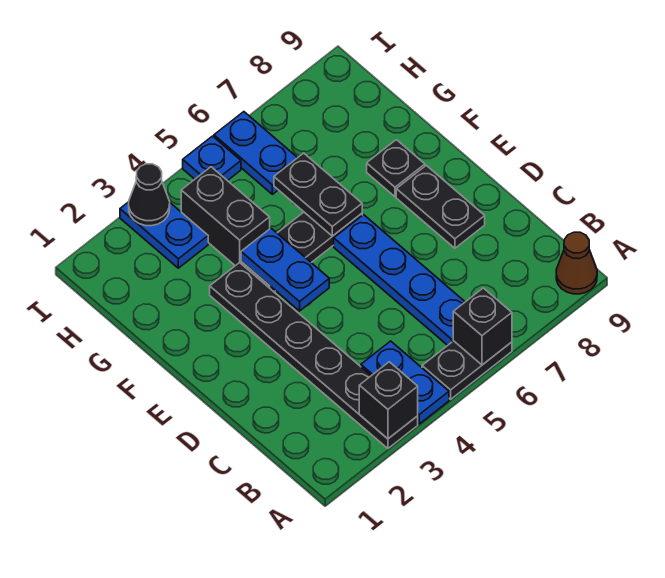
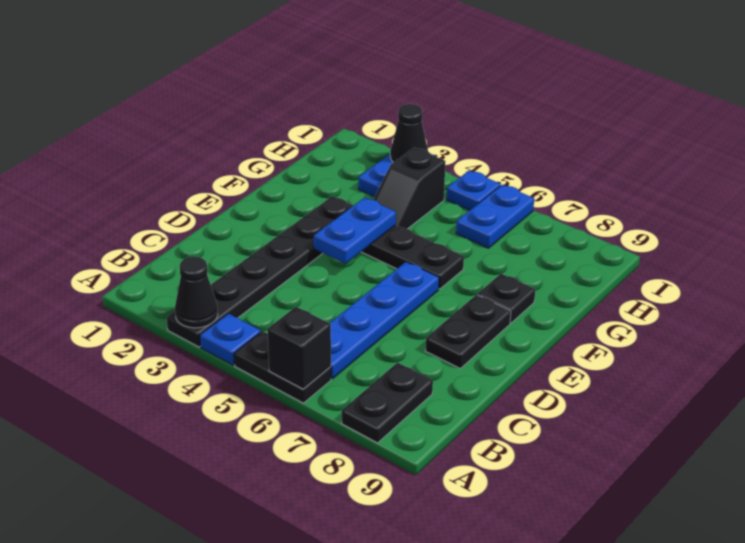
black brick A3 level 2 -> black cone A3 level 2
blue plate A4:B4 level 1 -> blue plate A4 level 1
brown cone A9 level 1 -> none
black plate F6:G6 level 2 -> black plate A8:B8 level 1
black brick G4:H4 level 1 -> black slope G4:H4 level 1 top H

